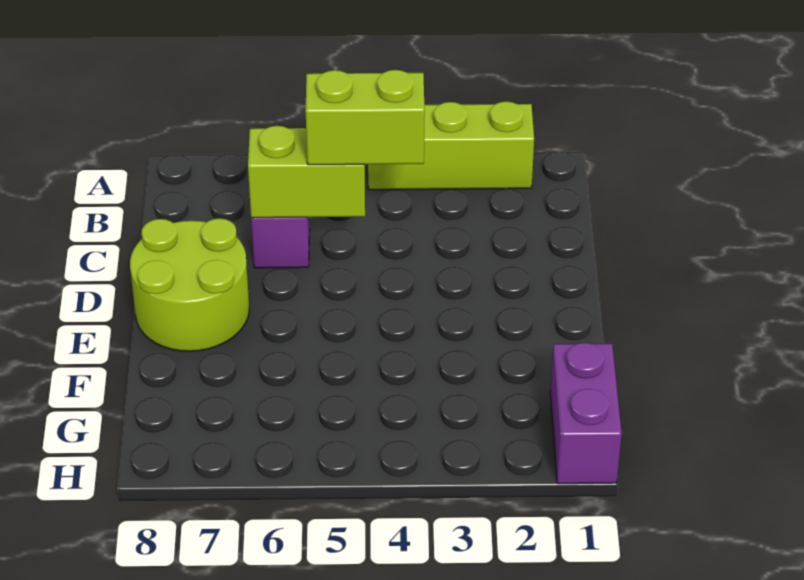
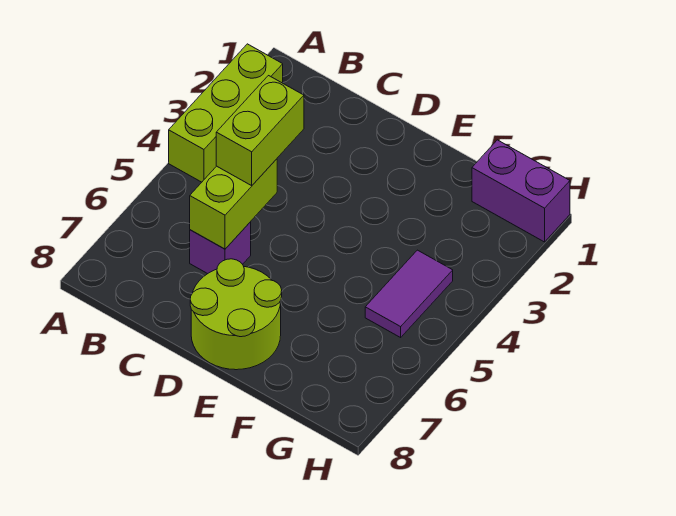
none -> purple tile G4:G5 level 1

